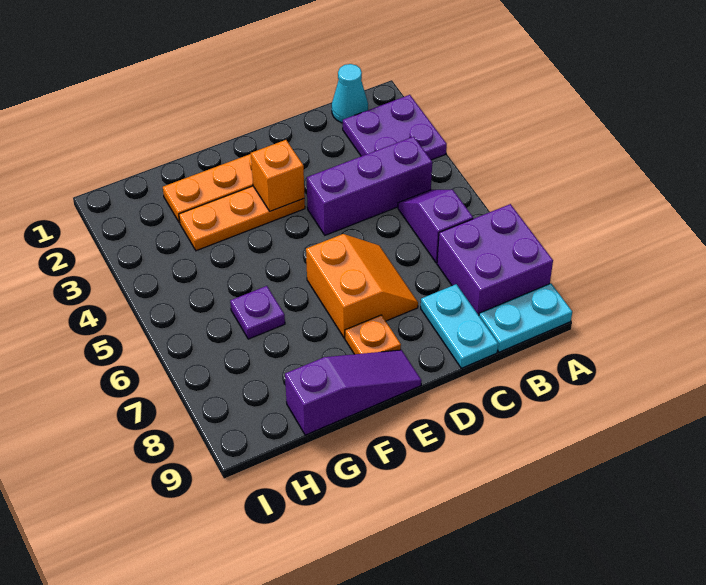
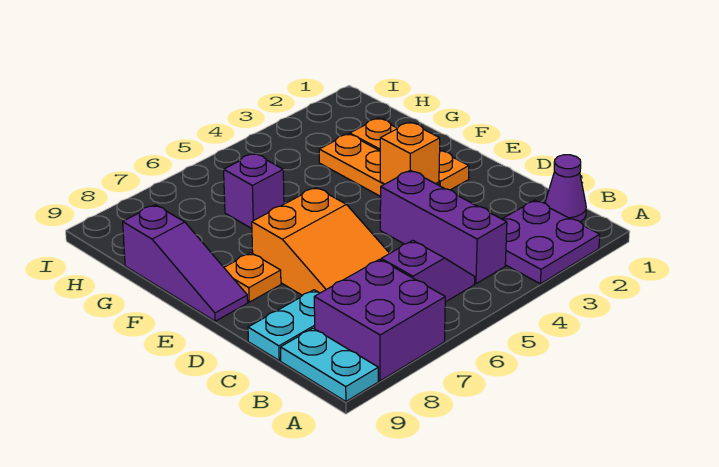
cyan cone B1 level 1 -> purple cone B1 level 1
orange slope D6:E7 level 1 top E -> orange slope C6:E7 level 1 top E
purple plate G6 level 1 -> purple brick G6 level 1

